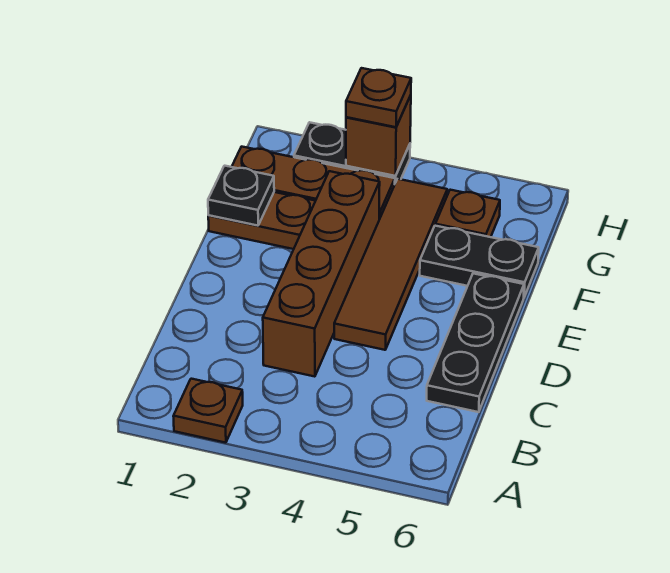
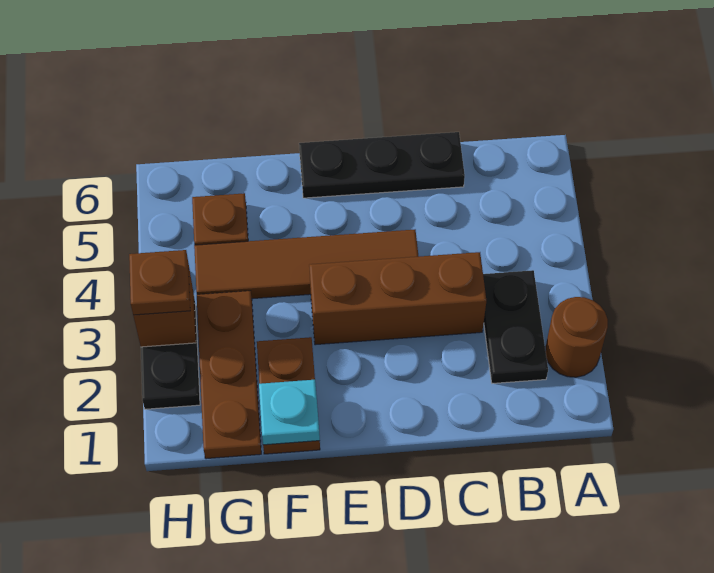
brown plate A2 level 1 -> brown round brick A2 level 1
brown brick C3:F3 level 1 -> brown brick C3:E3 level 1
black plate F1 level 2 -> cyan plate F1 level 2
black plate F5:F6 level 1 -> black plate B2:B3 level 1

